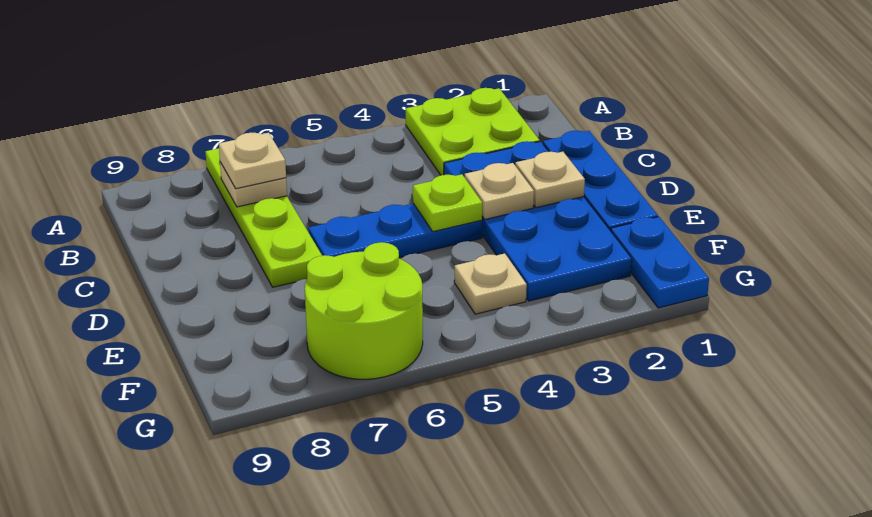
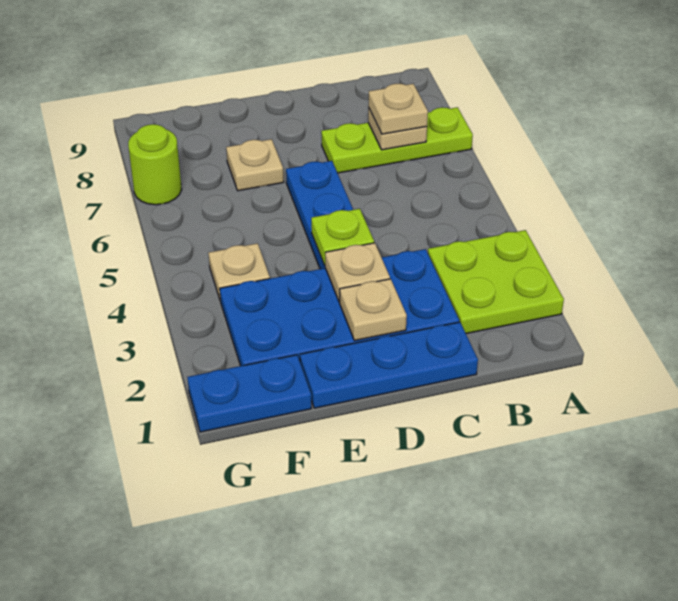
lime plate A7:D7 level 1 -> lime plate A7:C7 level 1
none -> tan plate E7 level 1
lime round brick F6:G7 level 1 -> lime round brick G7 level 1

